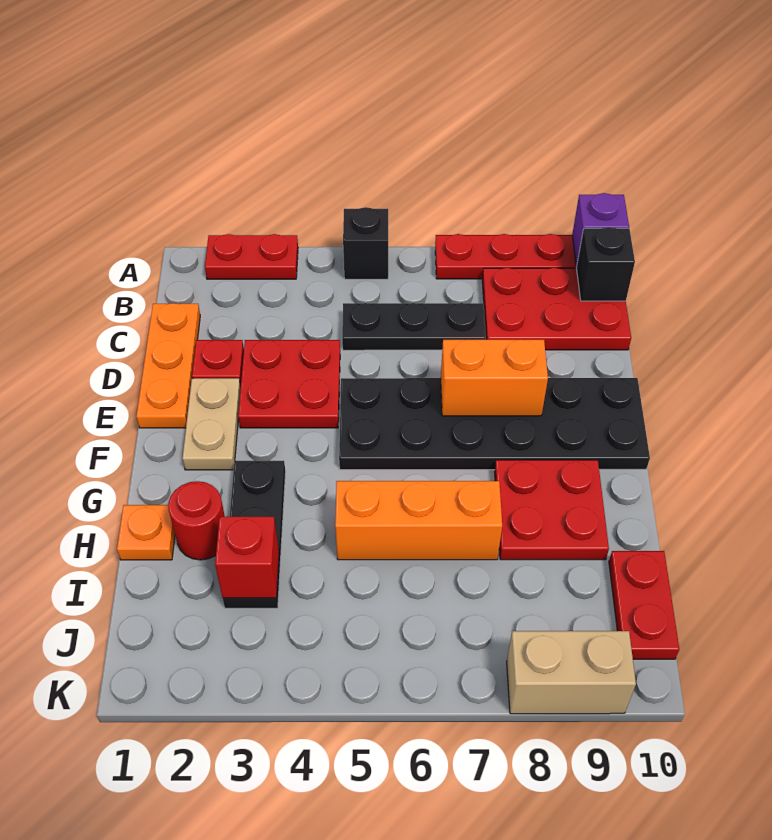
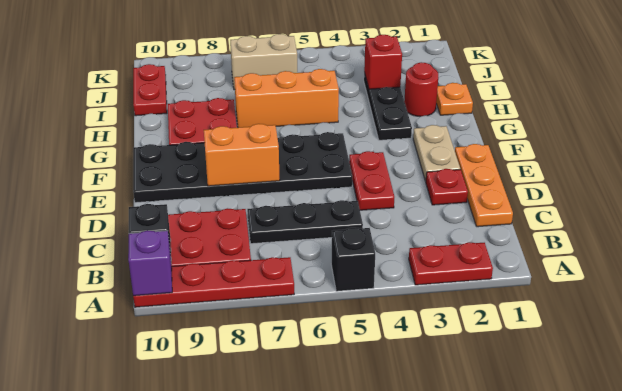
red plate D3:E4 level 1 -> red plate D4:E4 level 1
tan brick K8:K9 level 1 -> tan brick J6:J7 level 1

